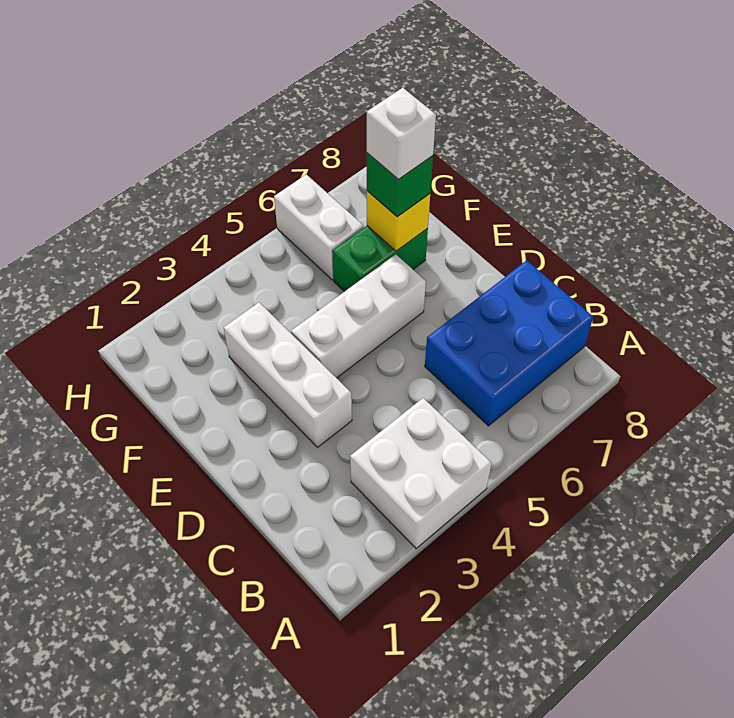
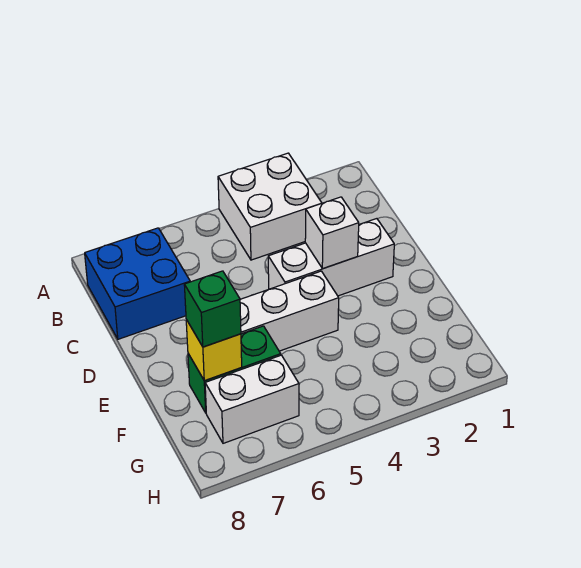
blue brick B6:C8 level 1 -> blue brick B7:C8 level 1
white brick D3:F3 level 1 -> white brick D2:D4 level 1
white brick F7 level 4 -> white brick D3 level 2
white brick G6:H6 level 1 -> white brick G6:G7 level 1

